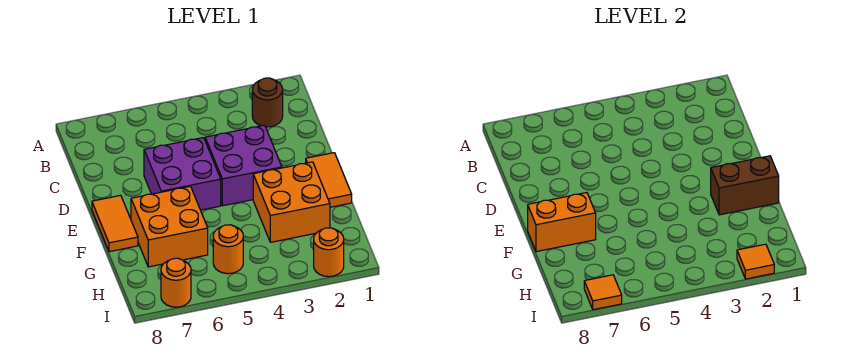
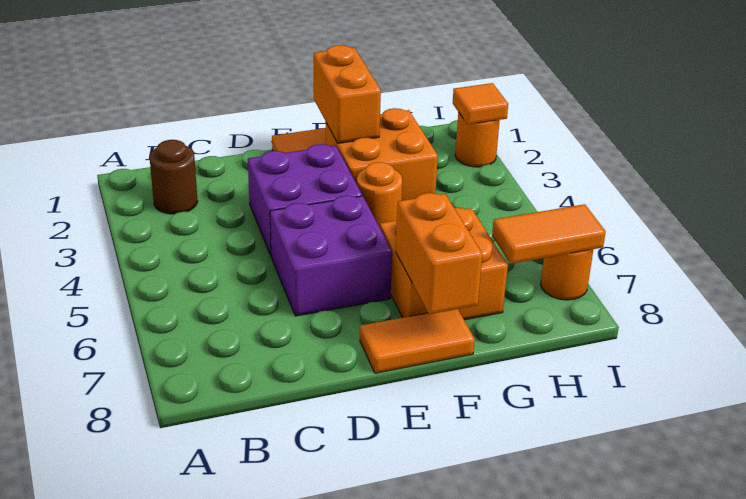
brown brick F1:F2 level 2 -> orange brick F1:F2 level 2
orange round brick H5 level 1 -> orange round brick F4 level 1
orange tile I7 level 2 -> orange tile H7:I7 level 2

